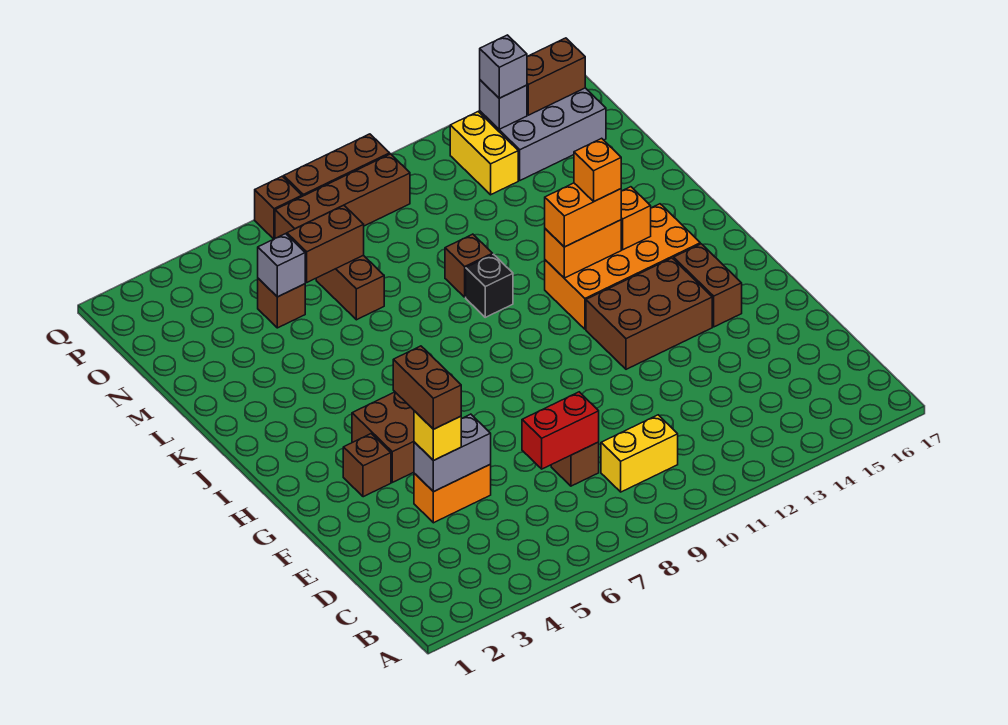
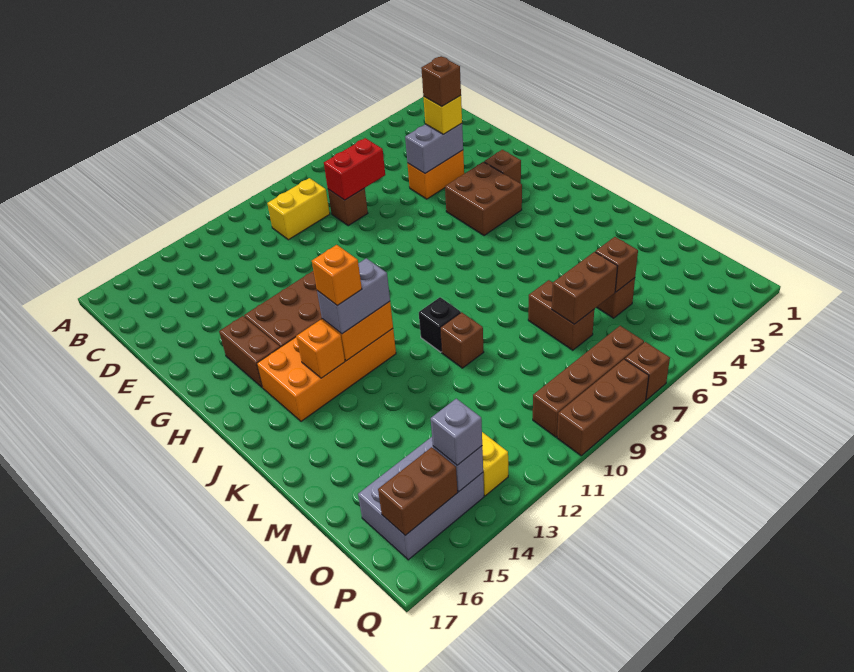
brown brick E4:F4 level 4 -> brown brick E4 level 4
orange brick J12:J13 level 3 -> grey brick J12:J13 level 3
grey brick N5 level 2 -> brown brick N5 level 2

